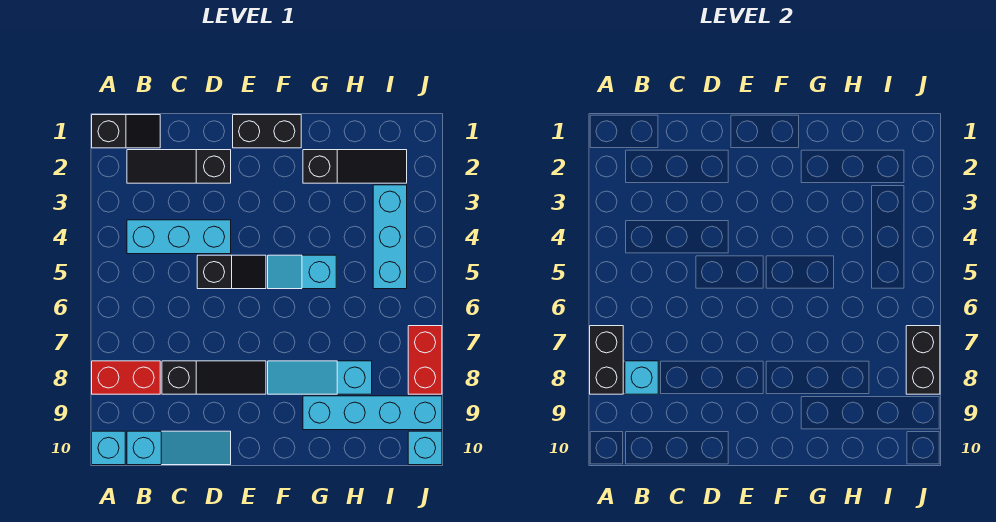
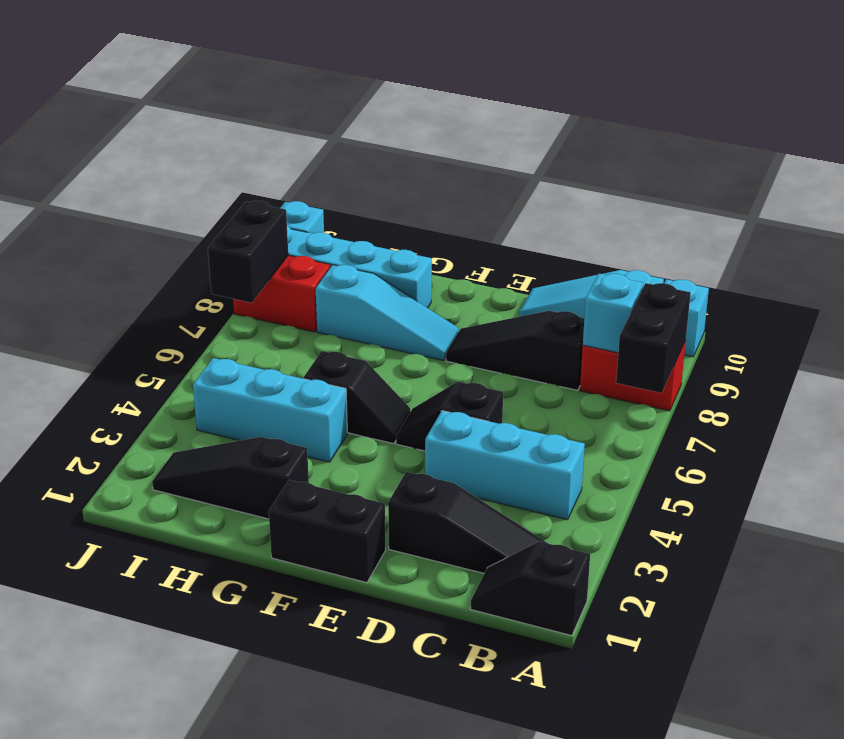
cyan slope F5:G5 level 1 top G -> black slope F5:G5 level 1 top G
cyan brick I3:I5 level 1 -> cyan brick G4:I4 level 1
red brick J7:J8 level 1 -> red brick I8:J8 level 1

